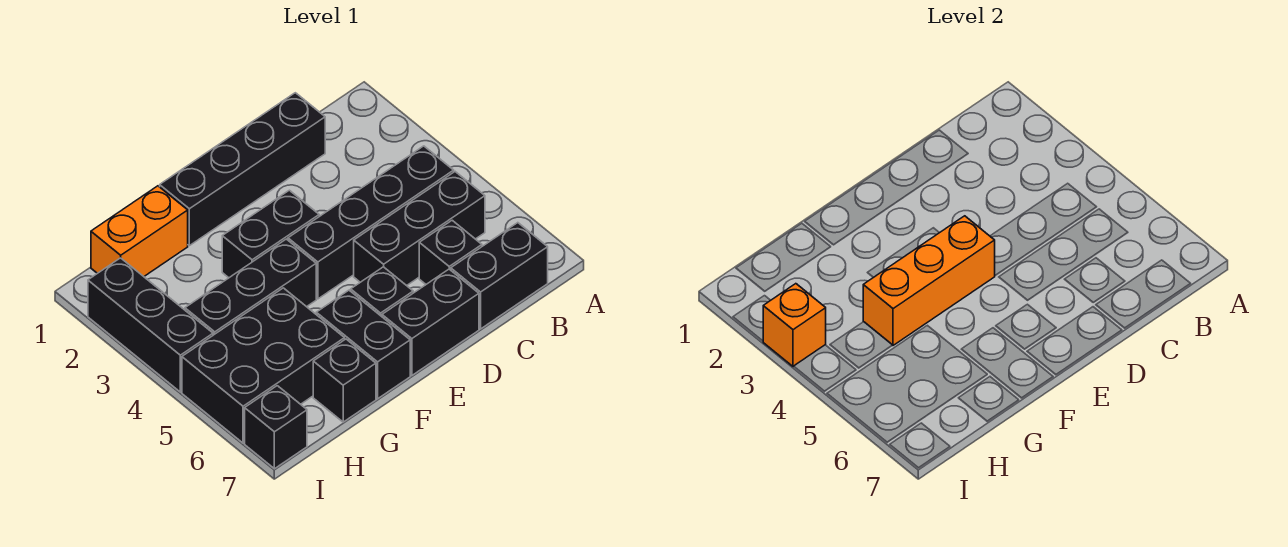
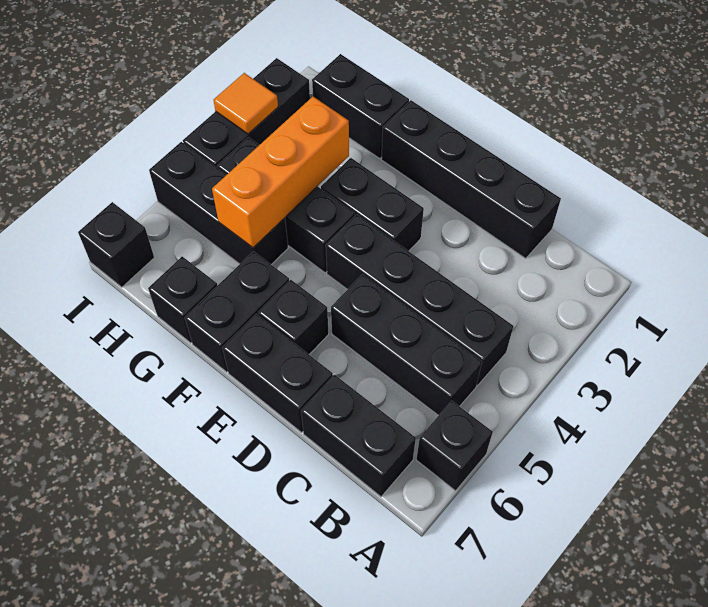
black brick C6 level 1 -> black brick A6 level 1
orange brick E4:G4 level 2 -> orange brick G3:G5 level 2
orange brick G1:H1 level 1 -> black brick G1:H1 level 1
black brick G5:I6 level 1 -> black brick G5:I5 level 1
orange brick I3 level 2 -> orange tile I3 level 2

